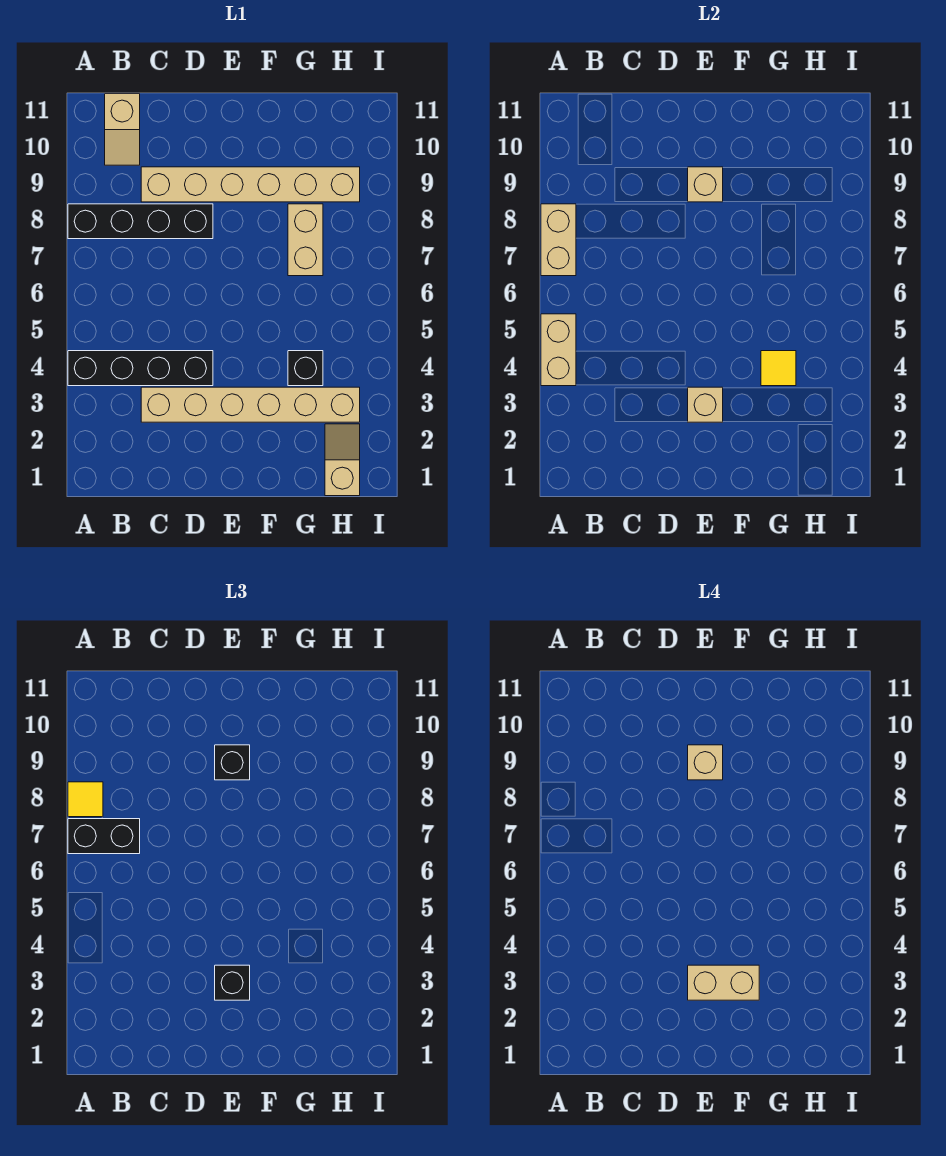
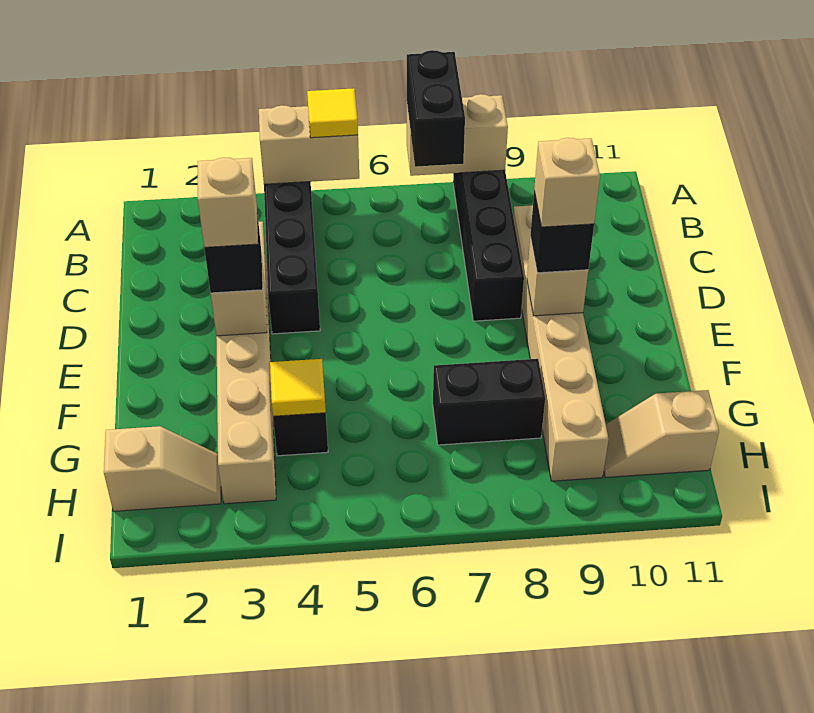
yellow tile A8 level 3 -> yellow tile A5 level 3
tan slope B10:B11 level 1 top 11 -> tan slope H10:H11 level 1 top 11
tan brick E3:F3 level 4 -> tan brick E3 level 4
tan brick G7:G8 level 1 -> black brick G7:G8 level 1

